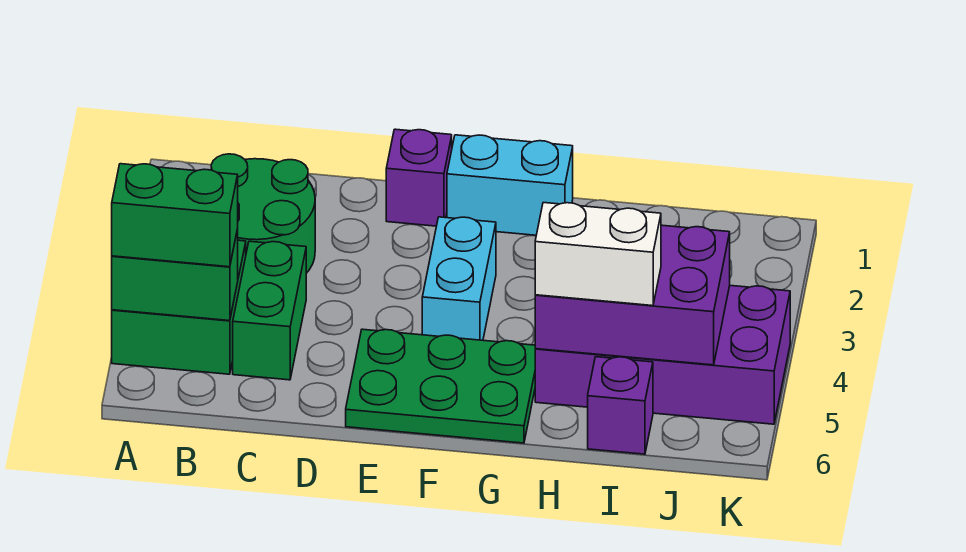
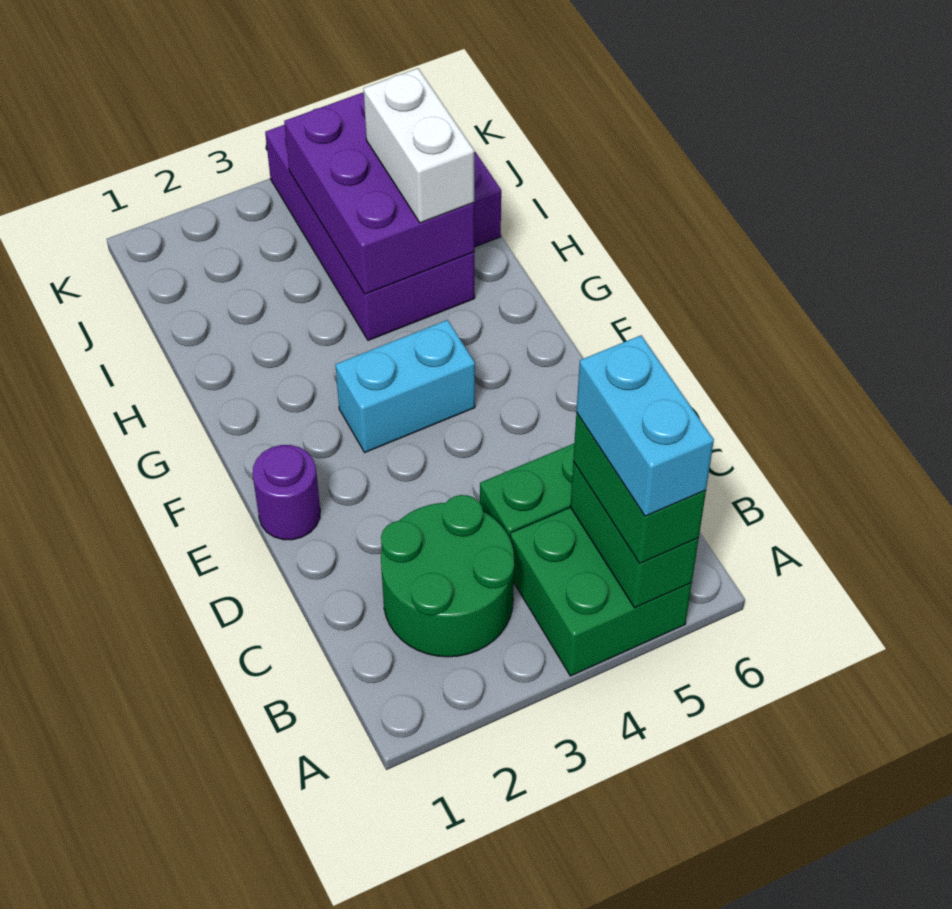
purple brick E1 level 1 -> purple round brick E1 level 1
green plate E5:G6 level 1 -> none
cyan brick F1:G1 level 1 -> cyan brick A5:B5 level 4

